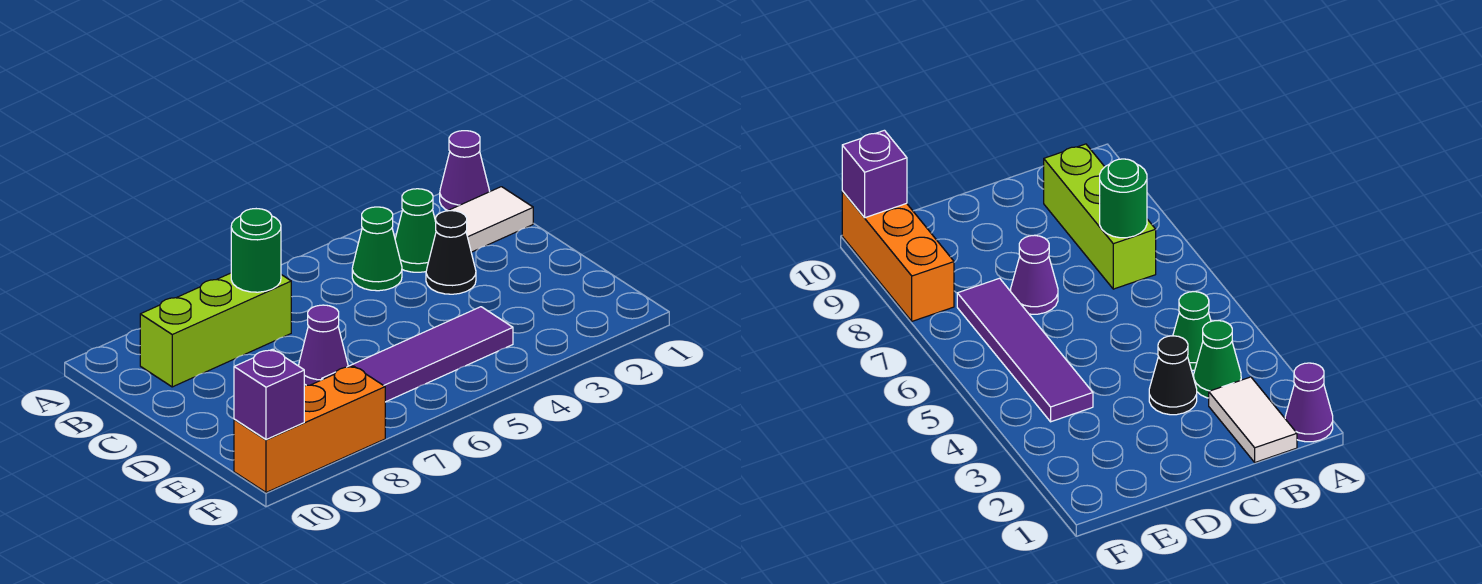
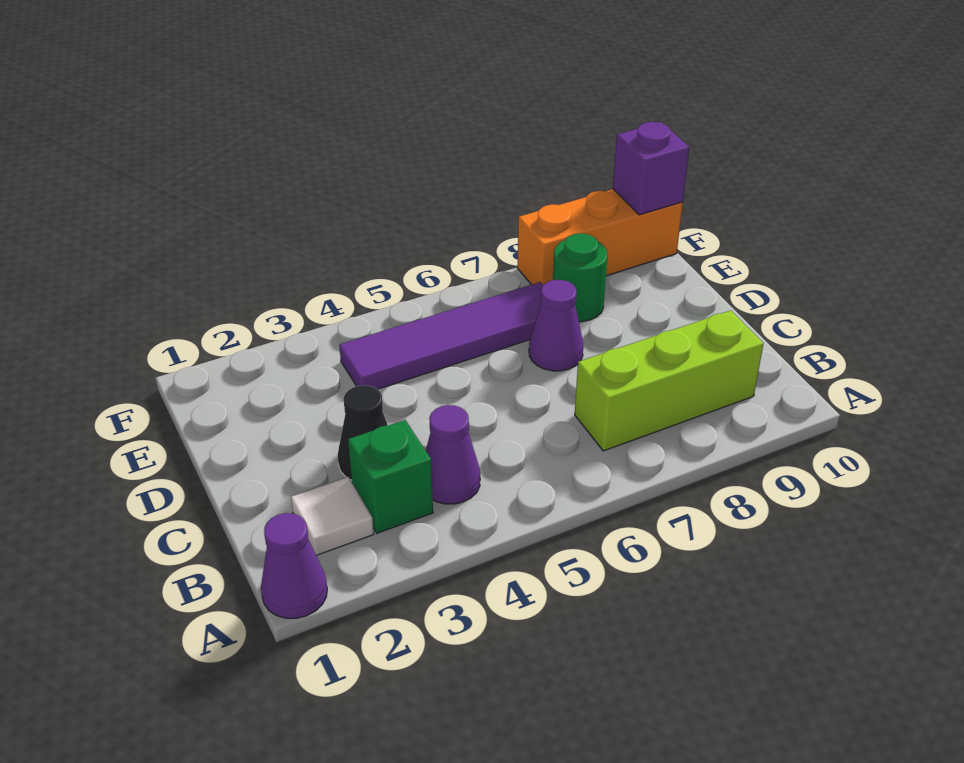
white tile B1:B2 level 1 -> white tile B2 level 1
green cone B3 level 1 -> green brick B3 level 1
green cone B4 level 1 -> purple cone B4 level 1
green round brick B7 level 2 -> green round brick E8 level 1

